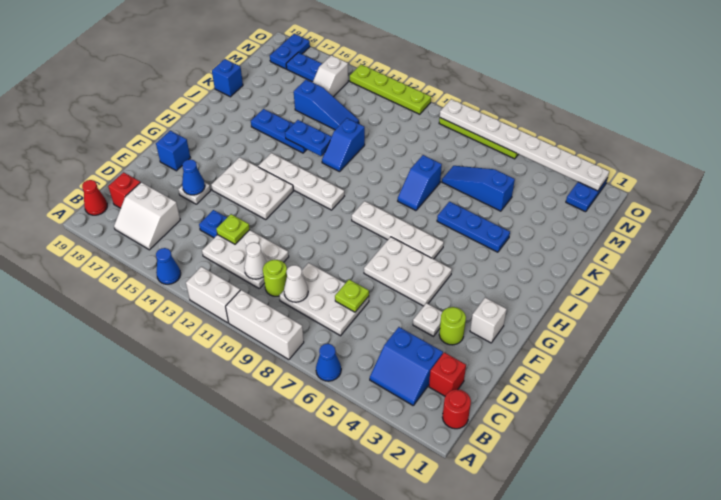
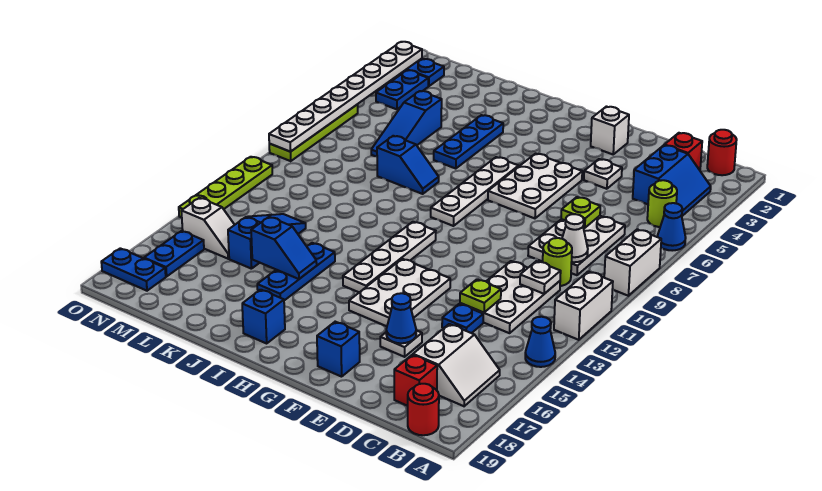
white brick A8:A10 level 1 -> white brick A8:A9 level 1
red cone B19 level 1 -> red round brick B19 level 1
white cone C11 level 2 -> white plate C11 level 2
lime round brick E3 level 1 -> lime round brick B5 level 1
blue slope J12:K12 level 1 top K -> blue slope J15:K15 level 2 top K
blue plate J13:J14 level 2 -> blue plate N3:N4 level 1
blue brick K19 level 1 -> blue brick I18 level 1

